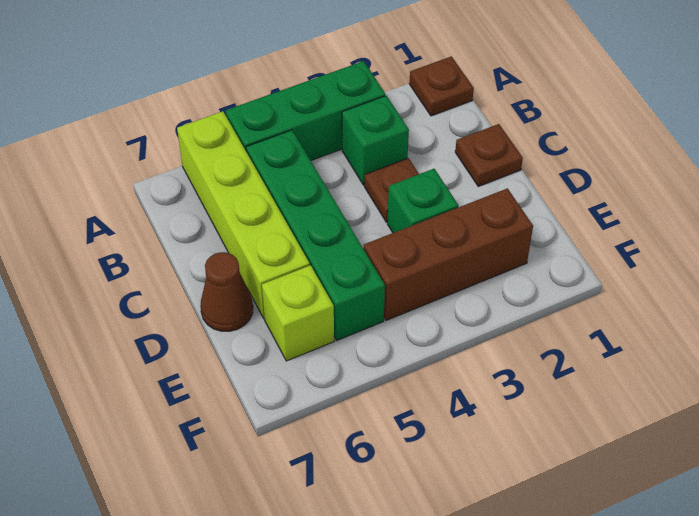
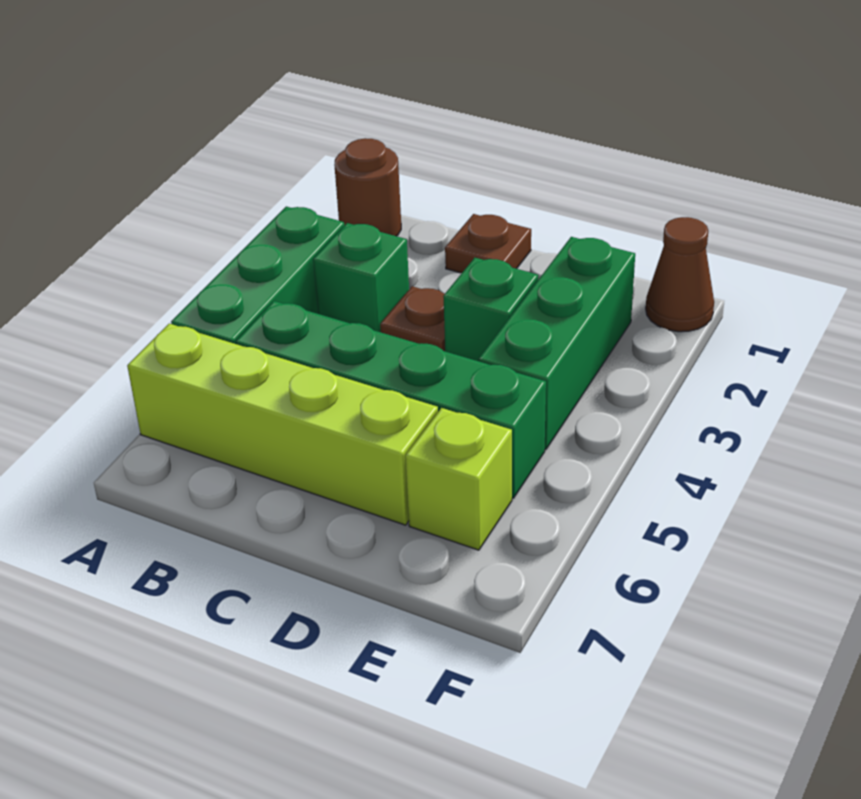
brown plate A1 level 1 -> brown round brick A1 level 1
brown cone D7 level 1 -> brown cone F1 level 1
brown brick E2:E4 level 1 -> green brick E2:E4 level 1

